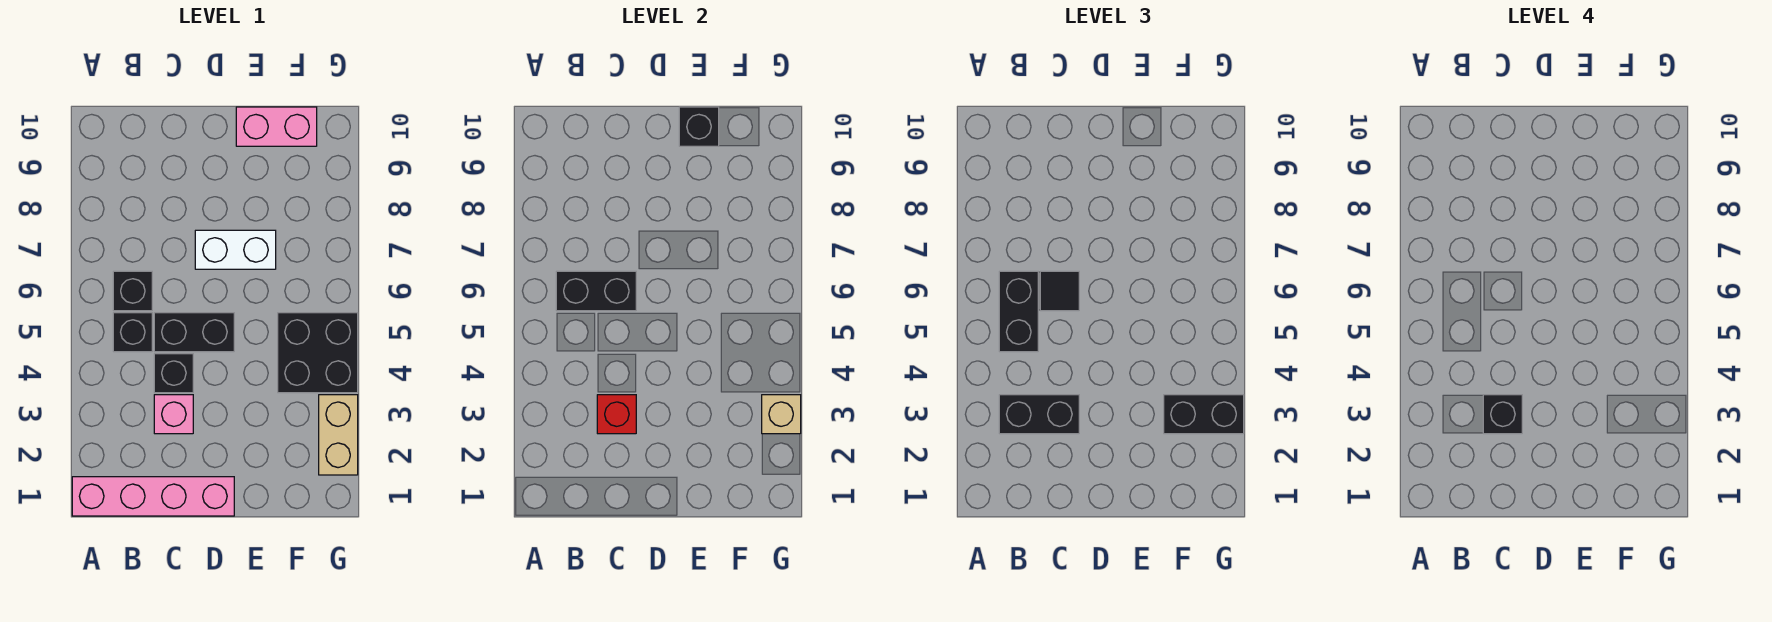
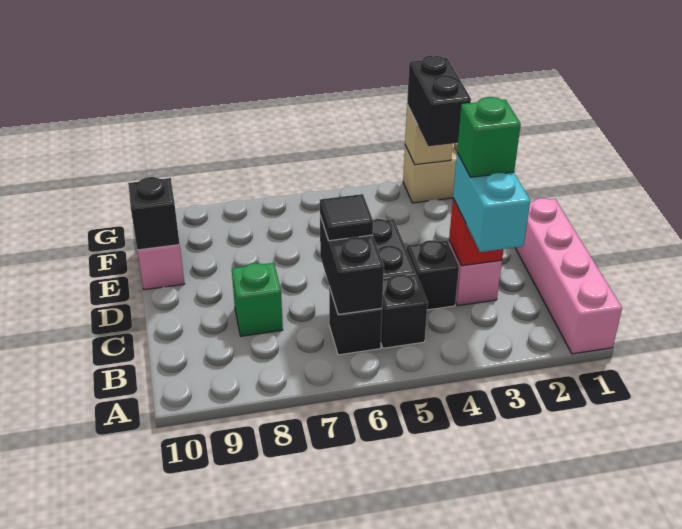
black brick B3:C3 level 3 -> cyan brick B3:C3 level 3
black brick B5:B6 level 3 -> none
black brick C3 level 4 -> green brick C3 level 4
none -> green brick C8 level 1
white brick D7:E7 level 1 -> none
black brick F4:G5 level 1 -> none

